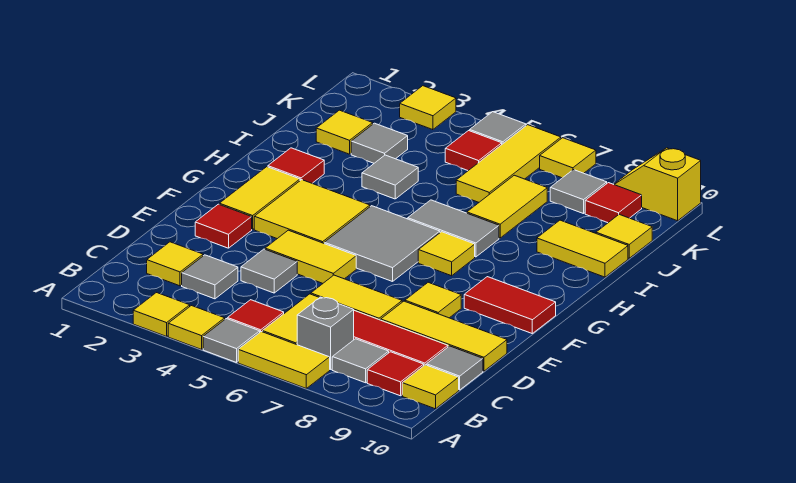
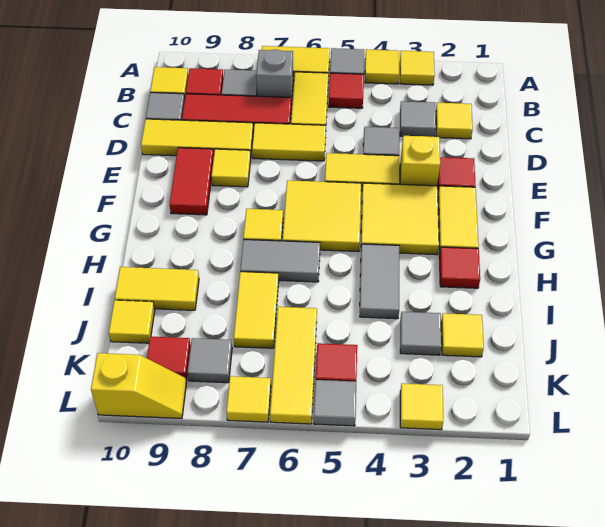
none -> yellow brick E3 level 1
grey tile F5:G6 level 1 -> yellow tile F5:G6 level 1
red tile F9:F10 level 1 -> red tile E9:F9 level 1
grey tile I4 level 1 -> grey tile H4:I4 level 1

